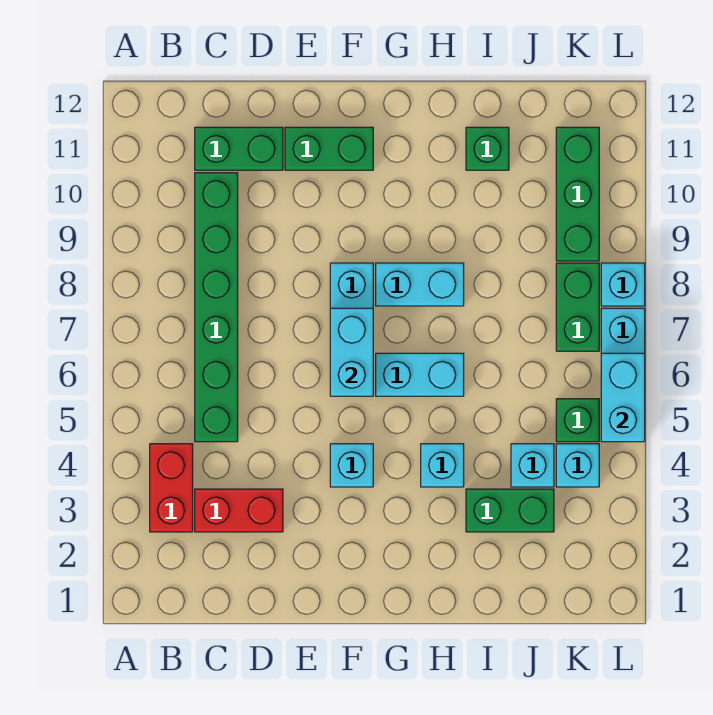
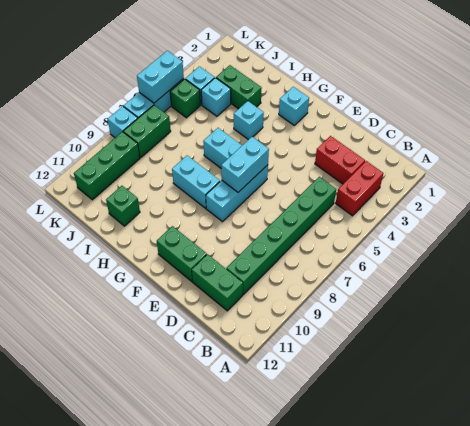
cyan brick F4 level 1 -> cyan brick G2 level 1

